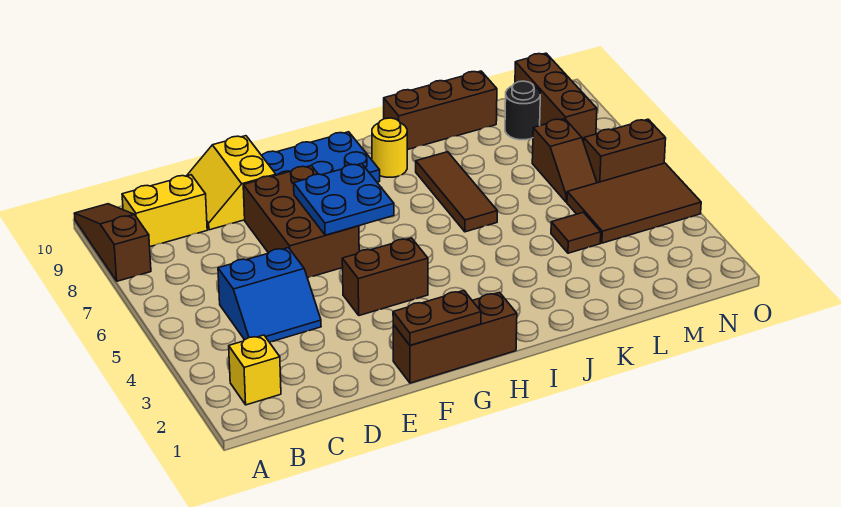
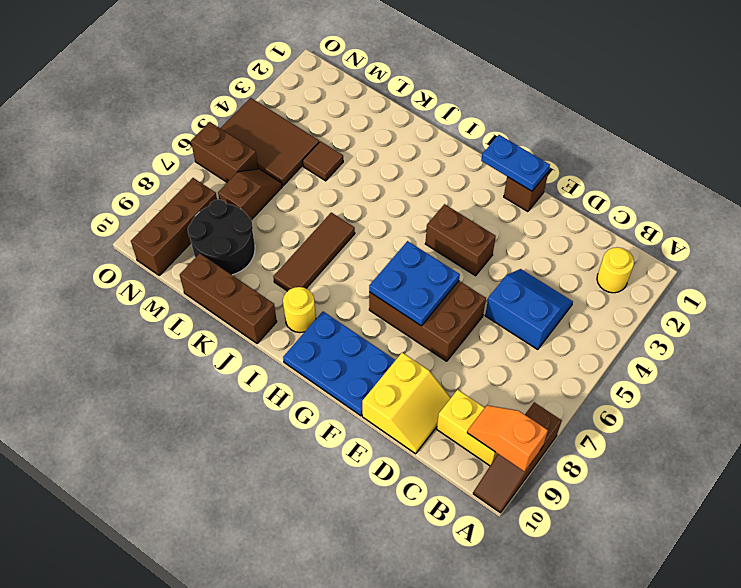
none -> orange slope A9:B9 level 2 top A
yellow brick B2 level 1 -> yellow round brick B2 level 1
brown brick E6:F8 level 1 -> brown brick E6:G7 level 1
brown brick F1:H1 level 1 -> brown brick F1 level 1
brown plate F1:G1 level 2 -> blue plate F1:G1 level 2
black round brick M9 level 1 -> black round brick L8:M9 level 1

